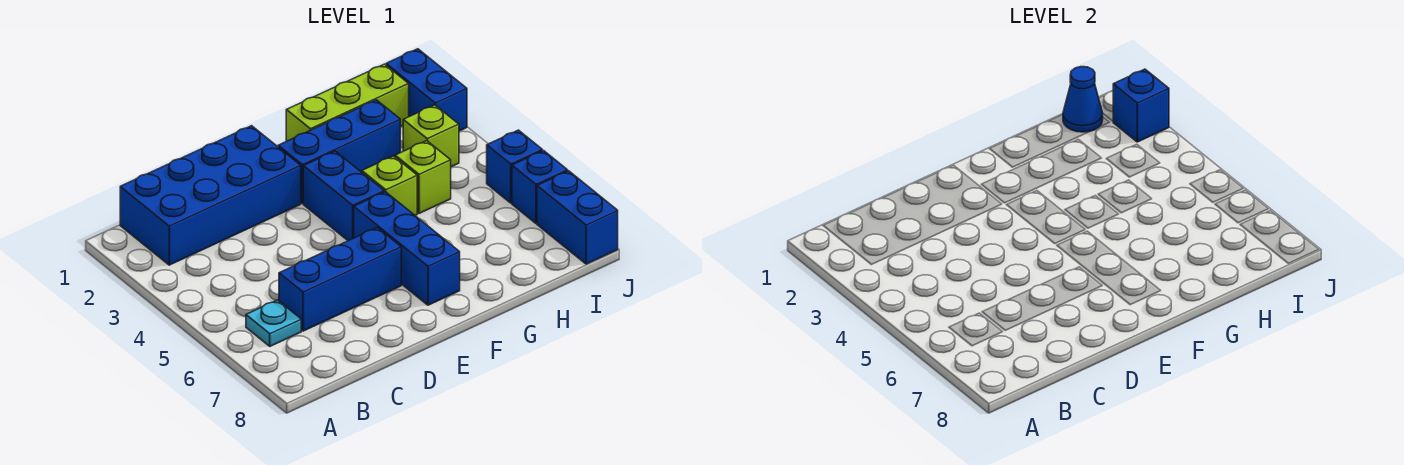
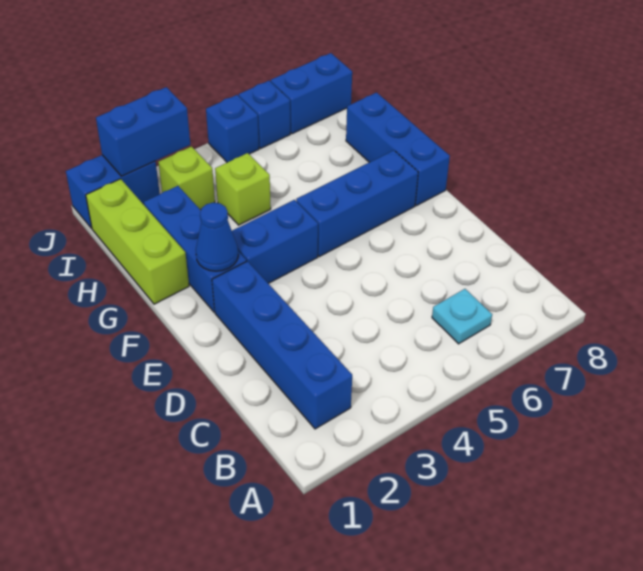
blue brick B1:E2 level 1 -> blue brick B2:E2 level 1
blue brick C6:E6 level 1 -> blue brick F8:H8 level 1
lime brick G4 level 1 -> none
blue cone I1 level 2 -> blue cone F2 level 2
blue brick J2 level 2 -> blue brick J2:J3 level 2

